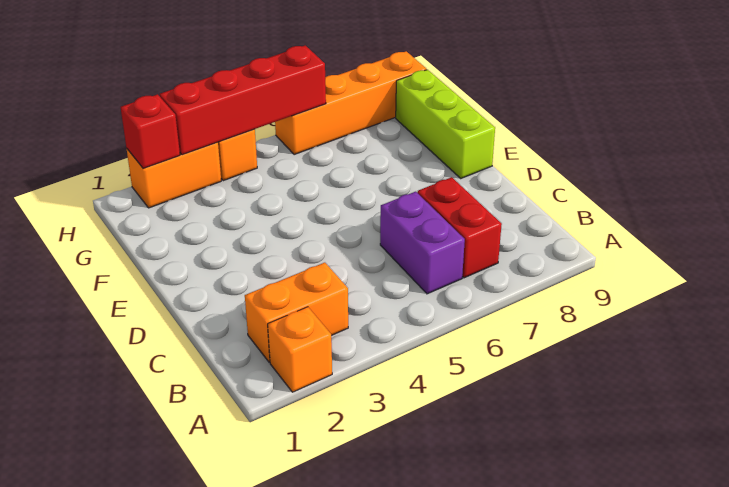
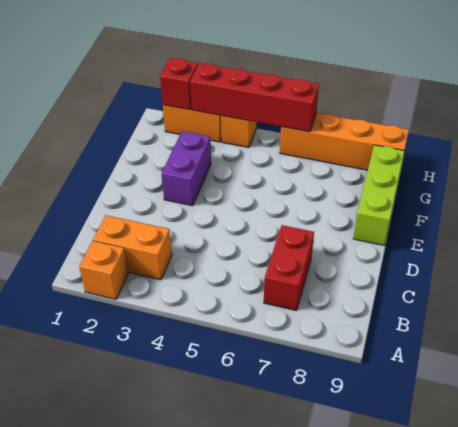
purple brick B6:C6 level 1 -> purple brick E3:F3 level 1

